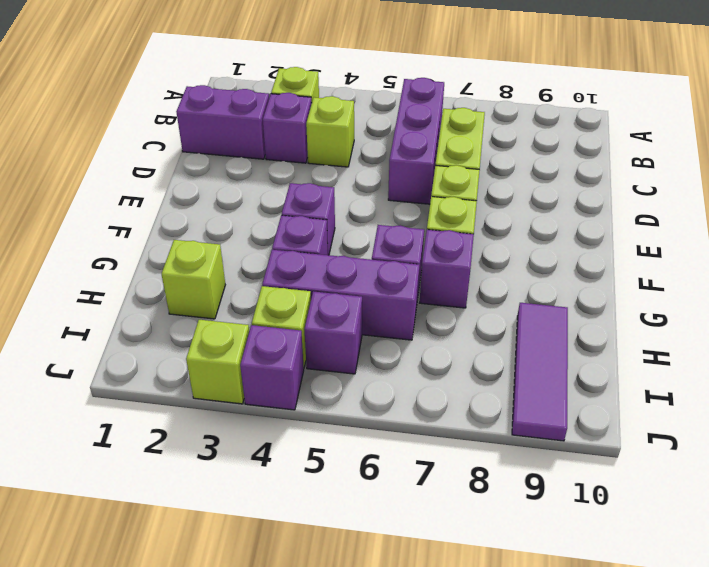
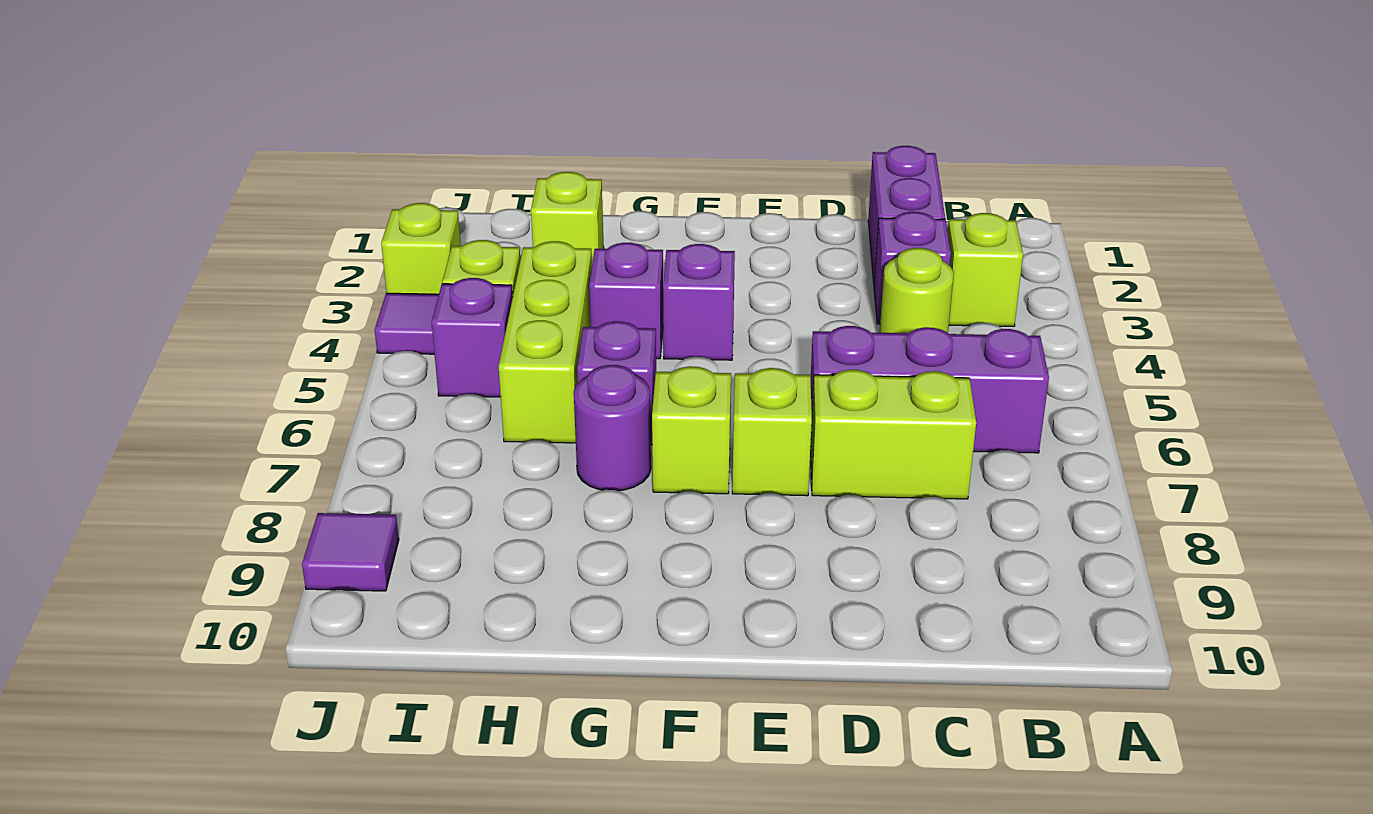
lime brick C4 level 1 -> lime round brick C4 level 1
purple brick G7 level 1 -> purple round brick G7 level 1
purple brick H4:H6 level 1 -> lime brick H4:H6 level 1
purple tile H9:J9 level 1 -> purple tile J9 level 1
purple brick J4 level 1 -> purple tile J4 level 1

